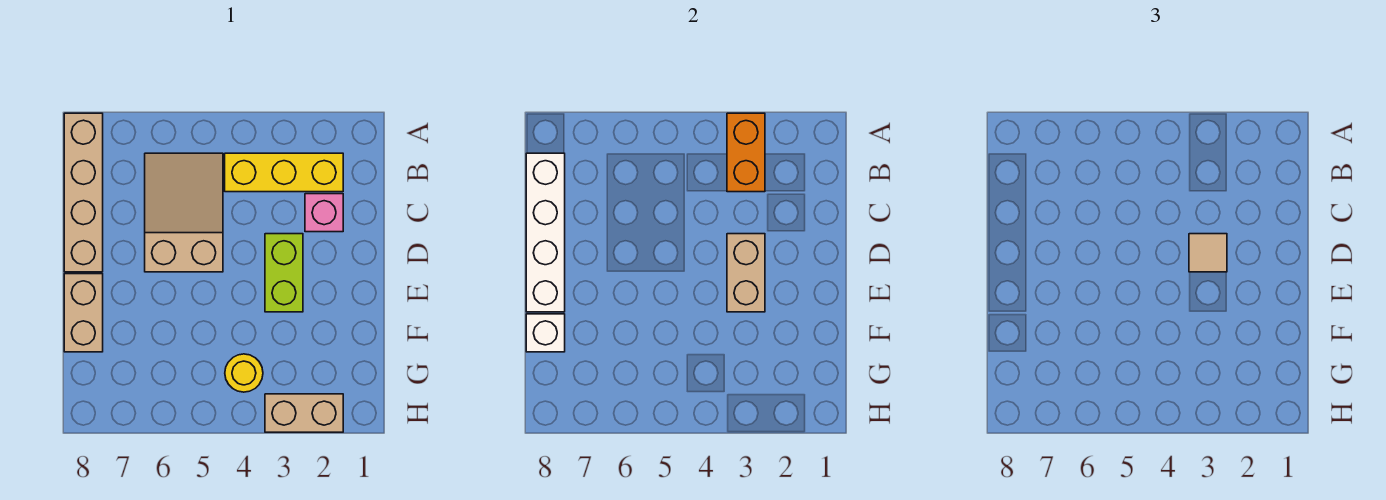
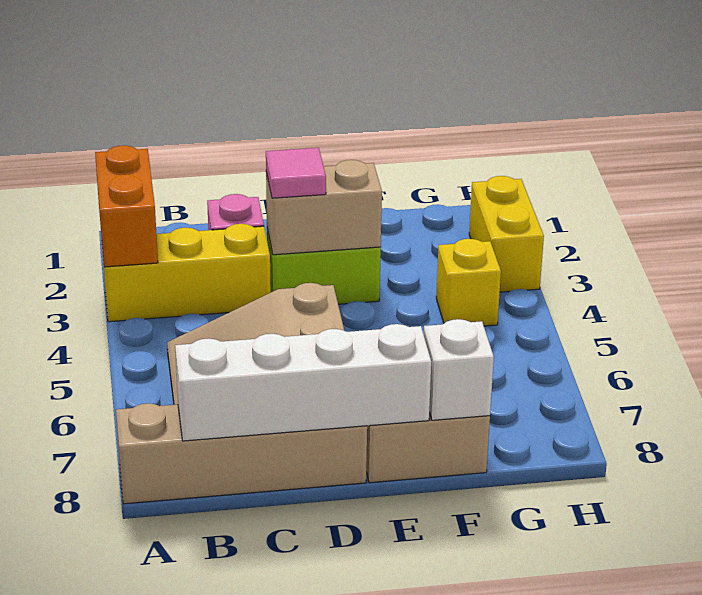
orange brick A3:B3 level 2 -> orange brick A2:A3 level 2
yellow brick B2:B4 level 1 -> yellow brick A3:C3 level 1
tan tile D3 level 3 -> pink tile D3 level 3
yellow round brick G4 level 1 -> yellow brick G4 level 1
tan brick H2:H3 level 1 -> yellow brick H2:H3 level 1

